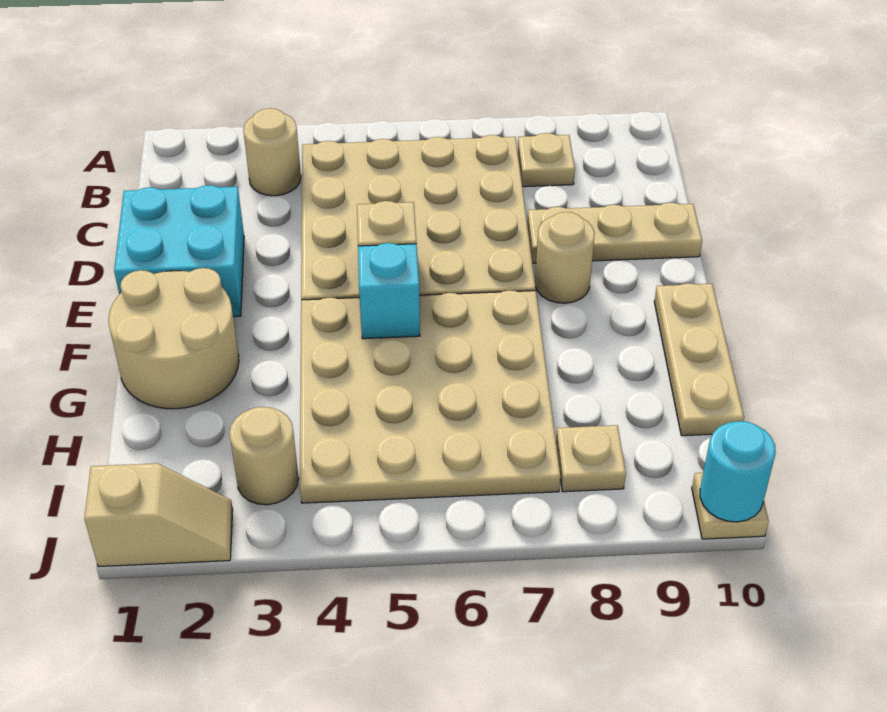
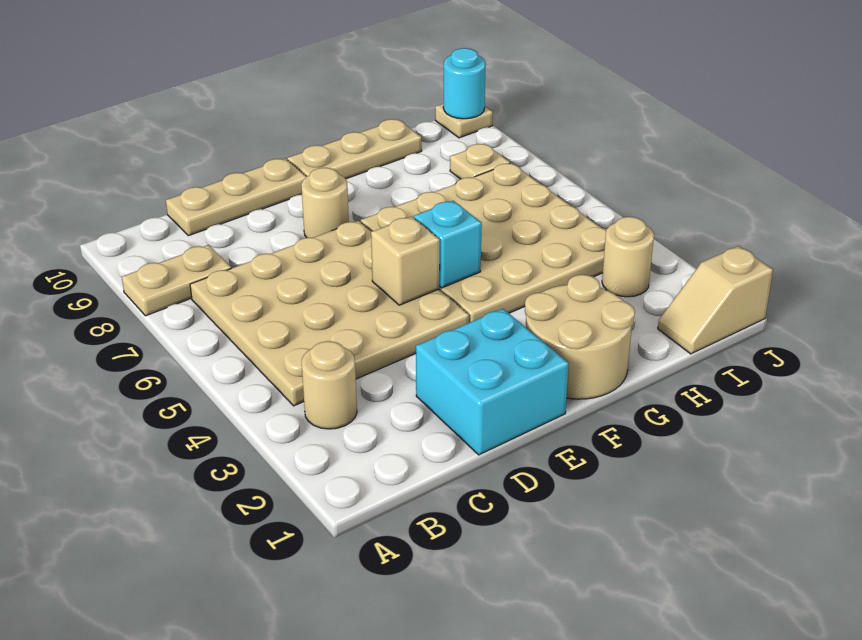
tan plate B8 level 1 -> tan plate A8:B8 level 1
tan plate D8:D10 level 1 -> tan plate C10:E10 level 1
tan slope J1:J2 level 1 top 1 -> tan slope I1:J1 level 1 top J

